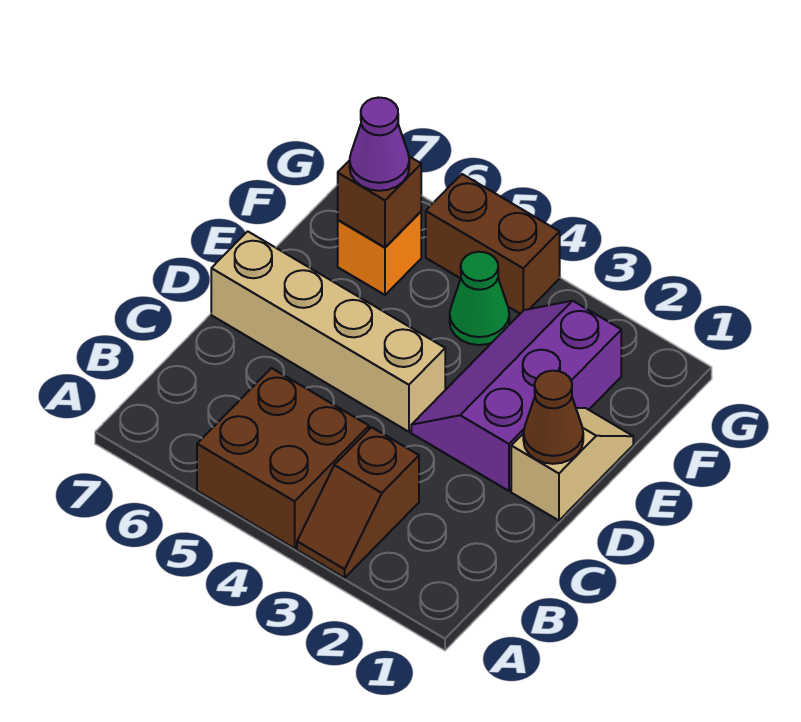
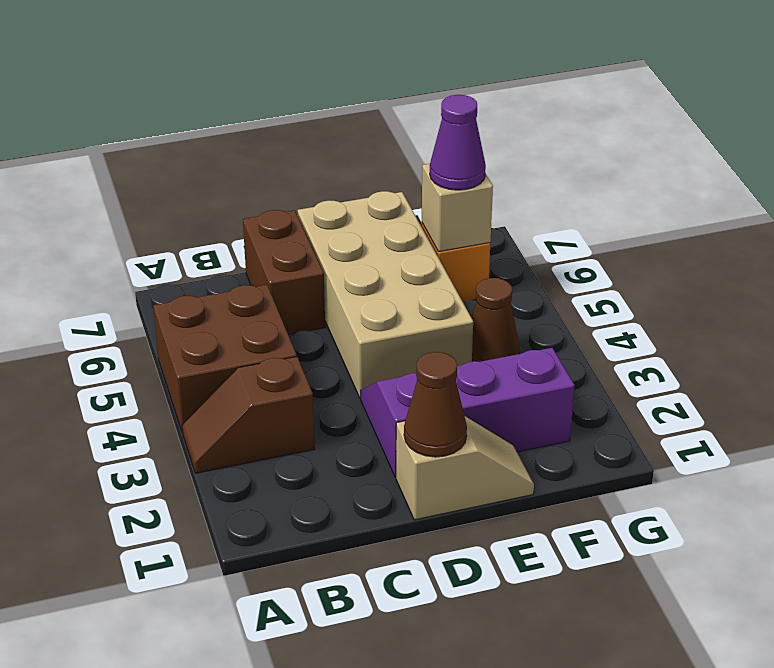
tan brick D4:D7 level 1 -> tan brick D4:E7 level 1
green cone F4 level 1 -> brown cone F4 level 1
brown brick F6 level 2 -> tan brick F6 level 2
brown brick G4:G5 level 1 -> brown brick C6:C7 level 1

